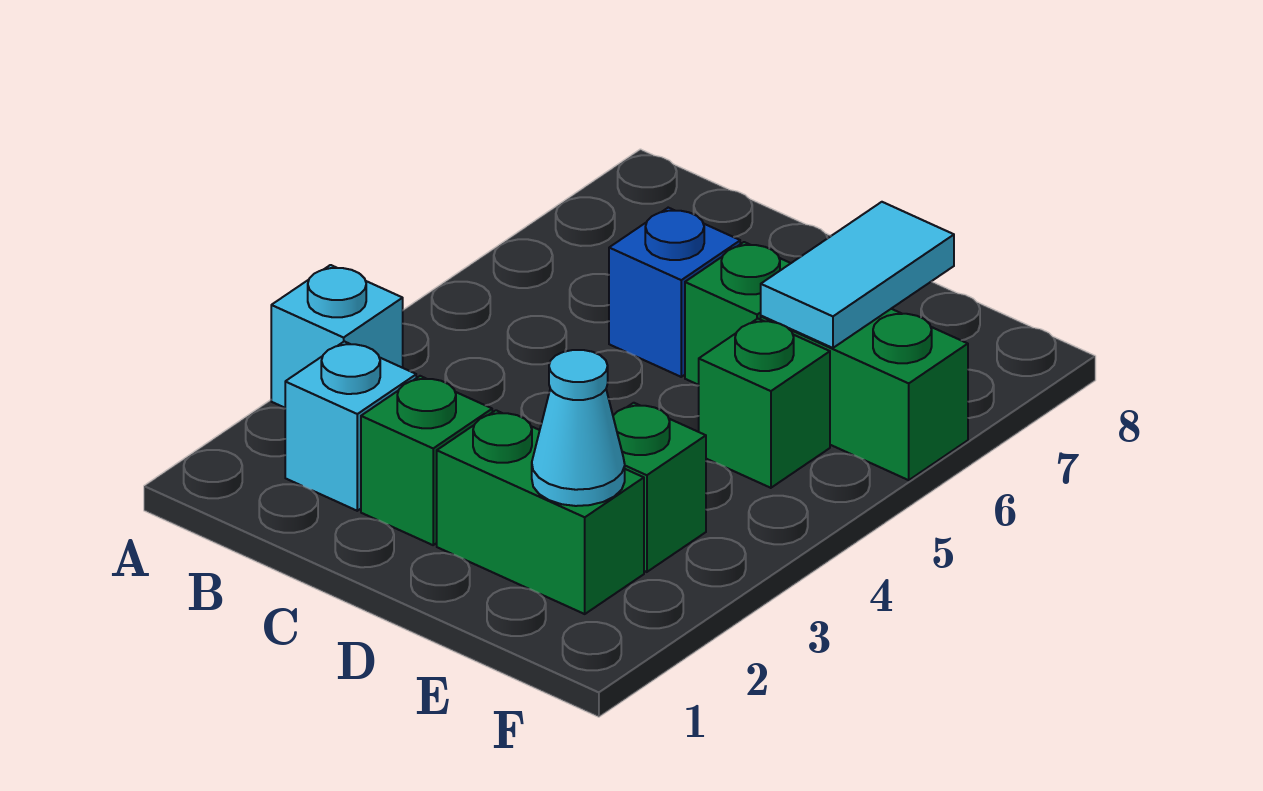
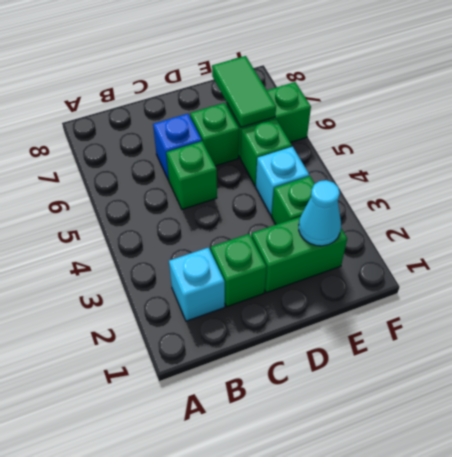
cyan brick A3 level 1 -> cyan brick E4 level 1
none -> green brick C5 level 1
cyan tile E6:E7 level 2 -> green tile E6:E7 level 2

